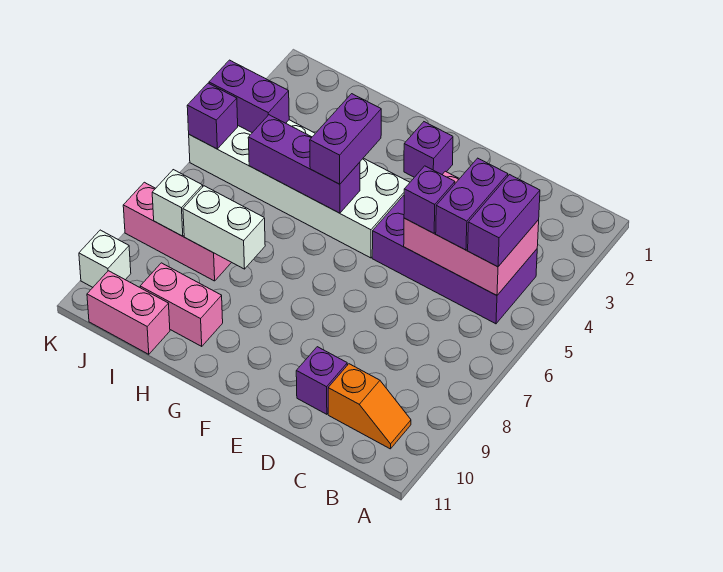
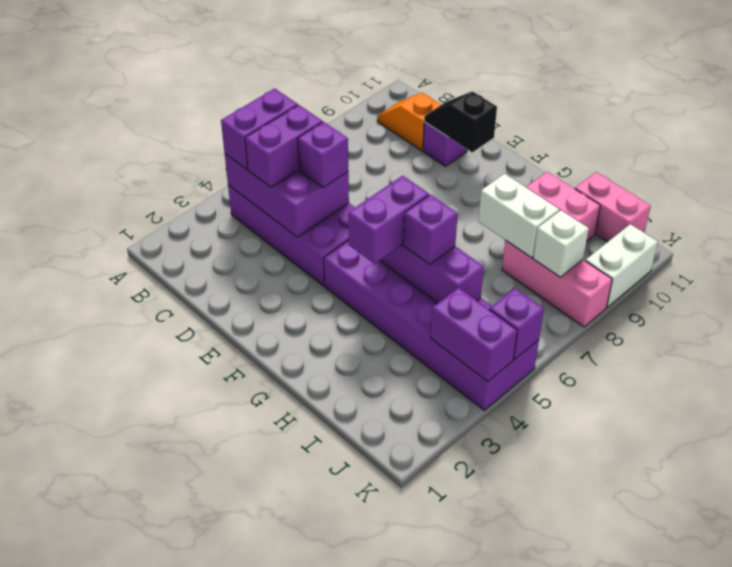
pink brick B4:D5 level 2 -> purple brick B4:D5 level 2
none -> black slope D10:E10 level 2 top E
purple brick F2 level 1 -> purple brick H5 level 3
white brick F4:K5 level 1 -> purple brick F4:K5 level 1
white brick K10 level 1 -> white brick K9:K10 level 1

